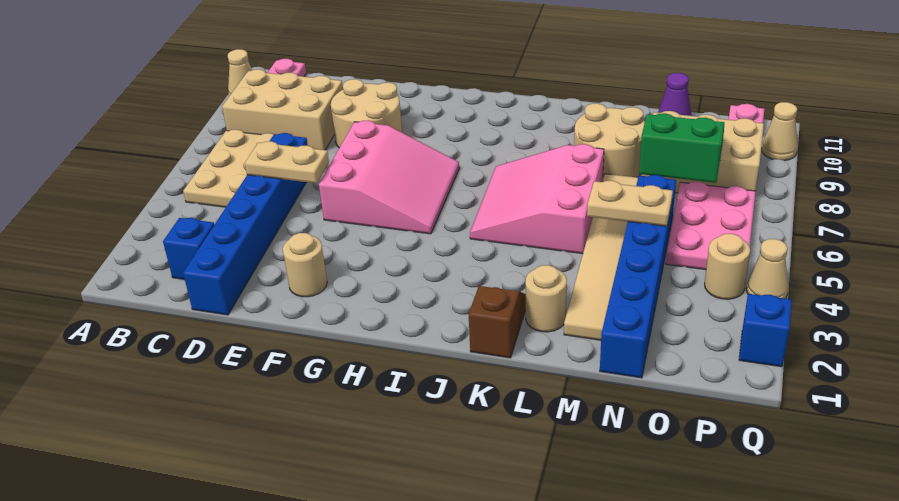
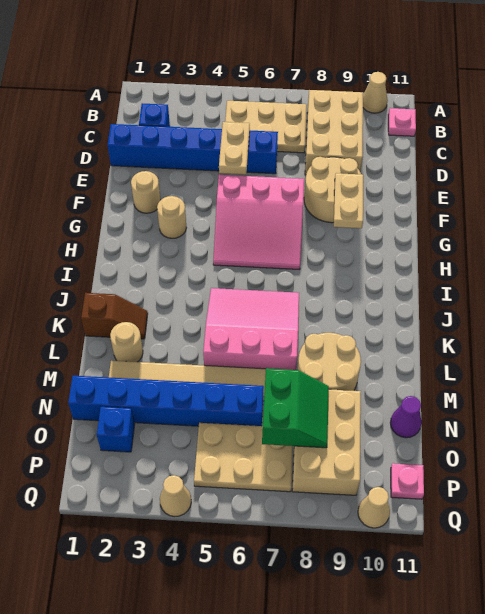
tan plate M5:N5 level 2 -> tan plate F9:G9 level 2
pink plate O5:P7 level 1 -> tan plate O5:P7 level 1
tan round brick P4 level 1 -> tan round brick G3 level 1
blue brick Q2 level 1 -> blue brick O2 level 1

